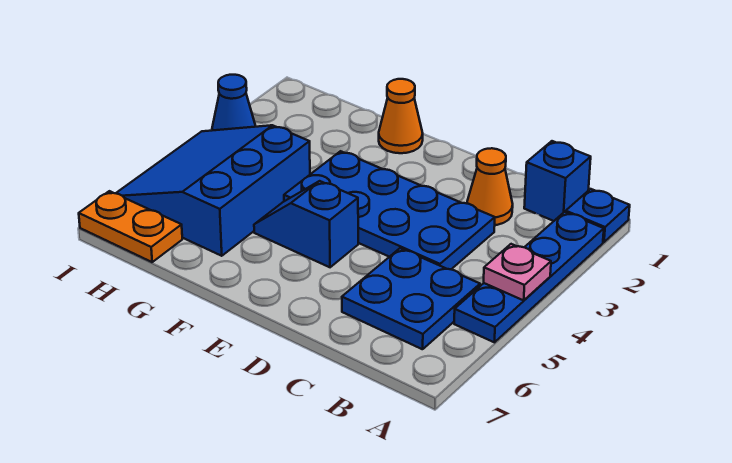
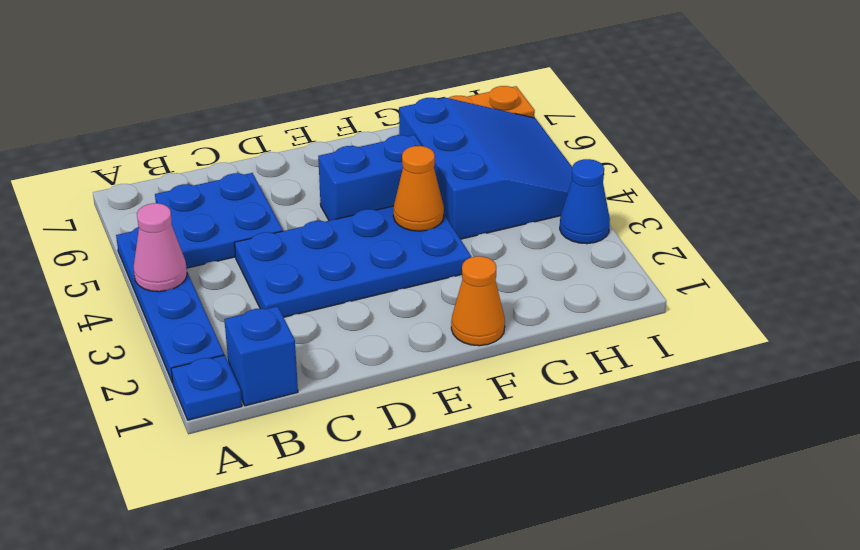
pink plate A4 level 2 -> pink cone A4 level 2
orange cone C2 level 1 -> orange cone F4 level 2
blue slope E5:F5 level 1 top E -> blue brick E5:F5 level 1

